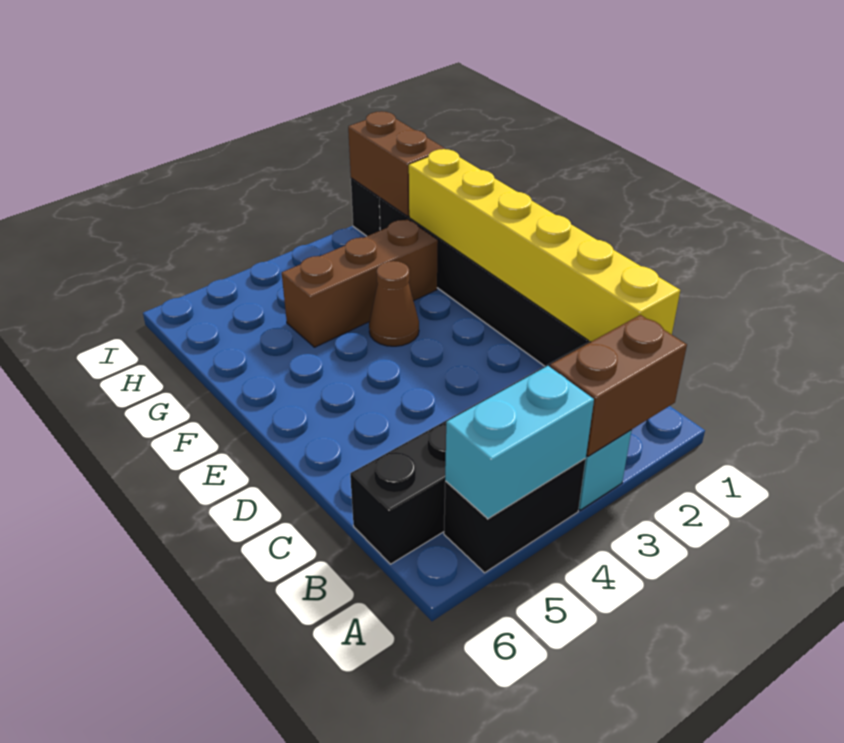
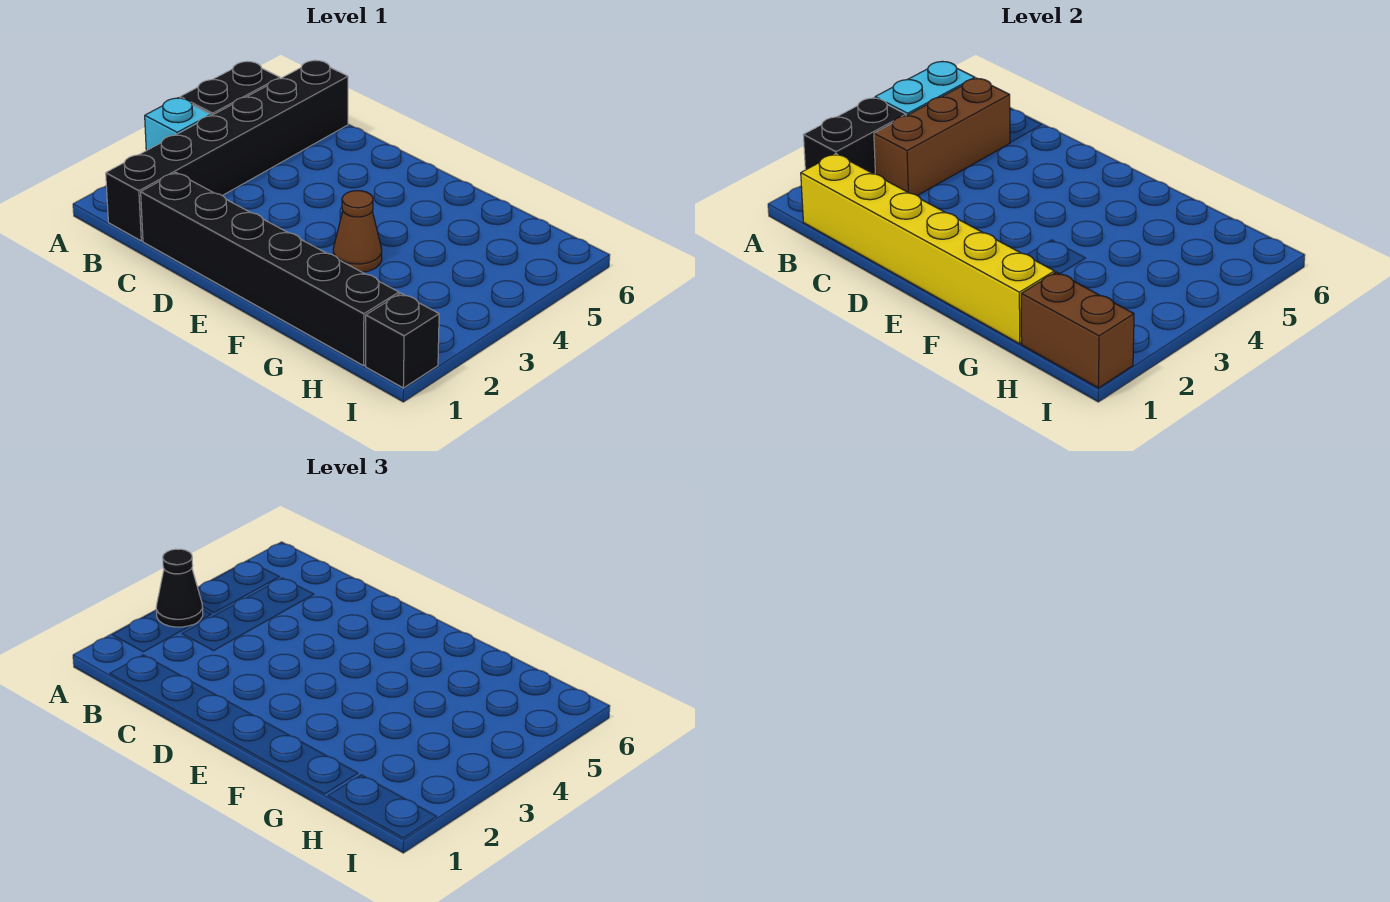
brown brick A2:A3 level 2 -> black brick A2:A3 level 2
none -> black cone A3 level 3
brown brick G2:G4 level 1 -> brown brick B3:B5 level 2

